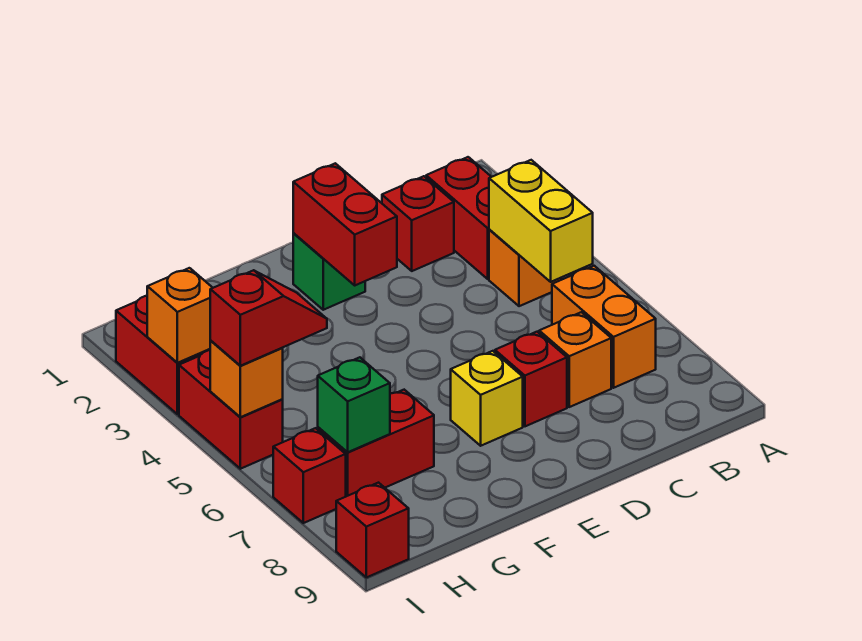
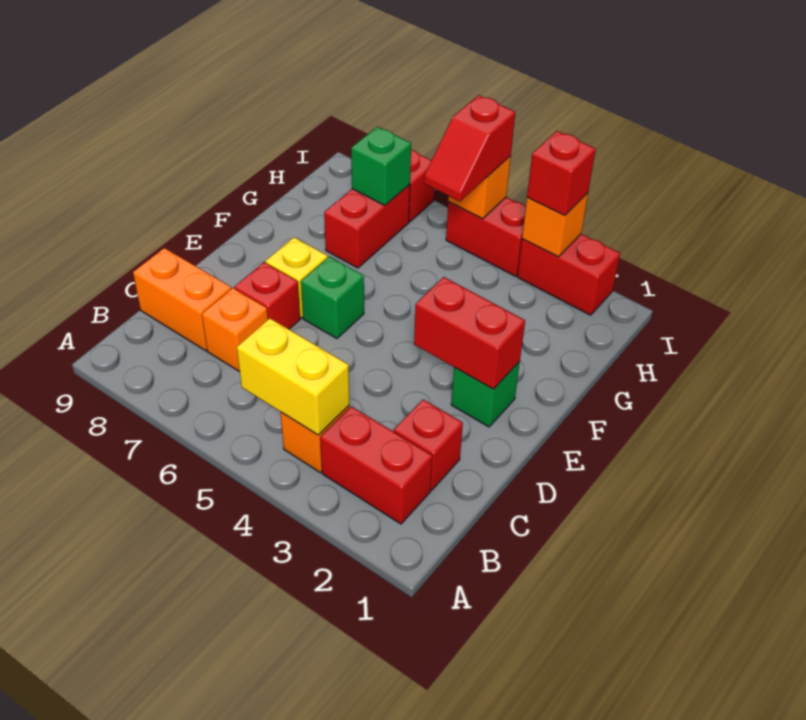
orange brick B6:B7 level 1 -> orange brick C8:C9 level 1
none -> green brick E6 level 1
red brick I9 level 1 -> red brick I3 level 3

